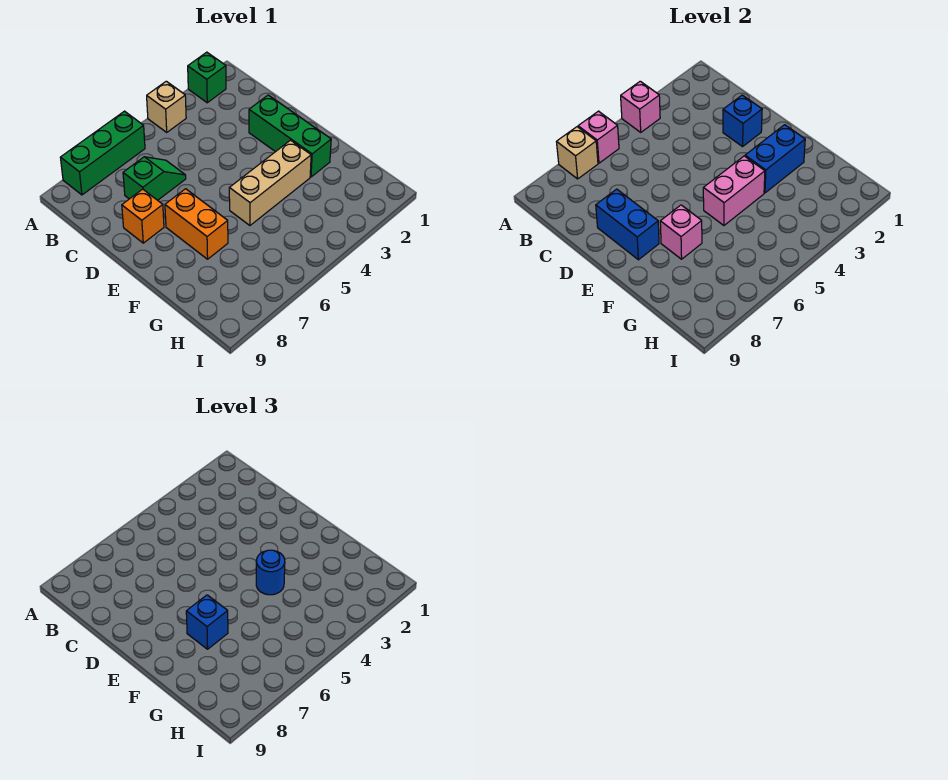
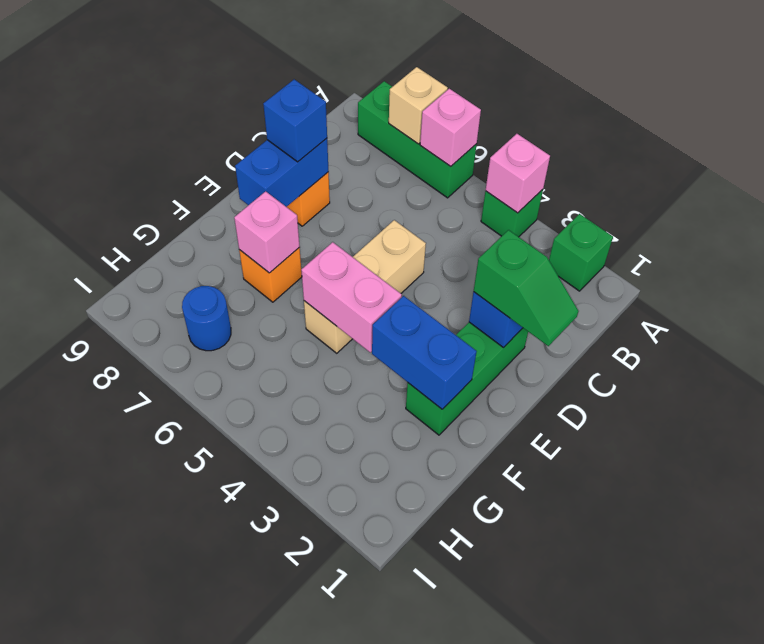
tan brick A4 level 1 -> green brick A4 level 1
green slope C6:C7 level 1 top 7 -> green slope D1:D2 level 3 top 2
orange brick E7:F7 level 1 -> orange brick F7 level 1
tan brick F3:F5 level 1 -> tan brick D5:F5 level 1
blue round brick F4 level 3 -> blue round brick H7 level 1
blue brick F7 level 3 -> blue brick D8 level 3

